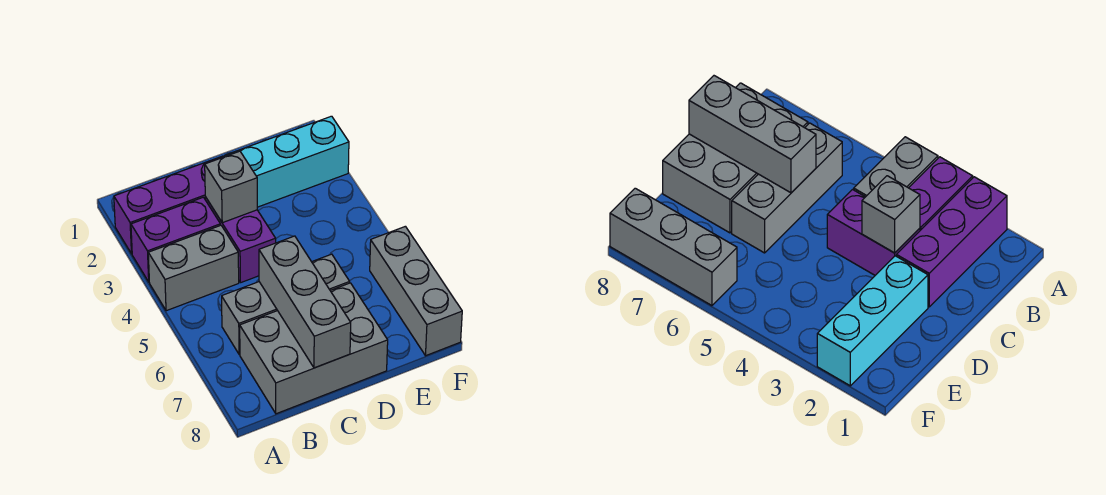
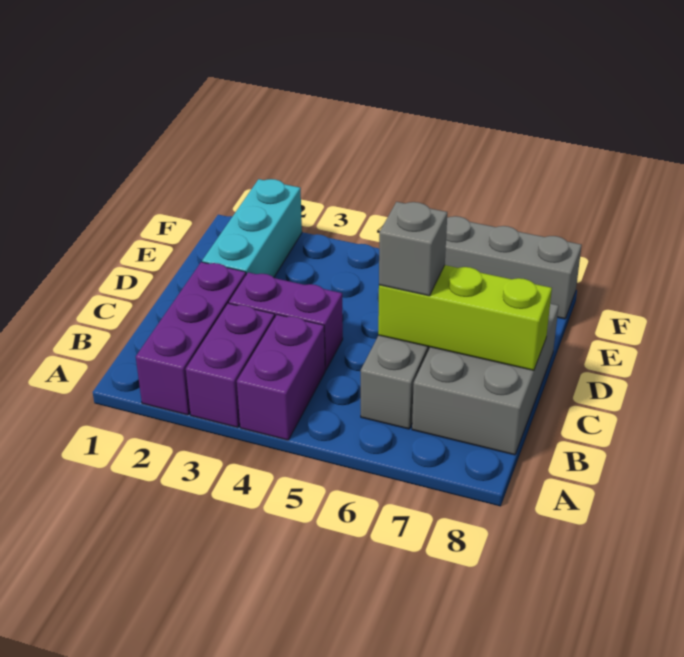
grey brick A4:B4 level 1 -> purple brick A4:B4 level 1
grey brick C3 level 2 -> grey brick C6 level 3
grey brick C6:C8 level 2 -> lime brick C6:C8 level 2

